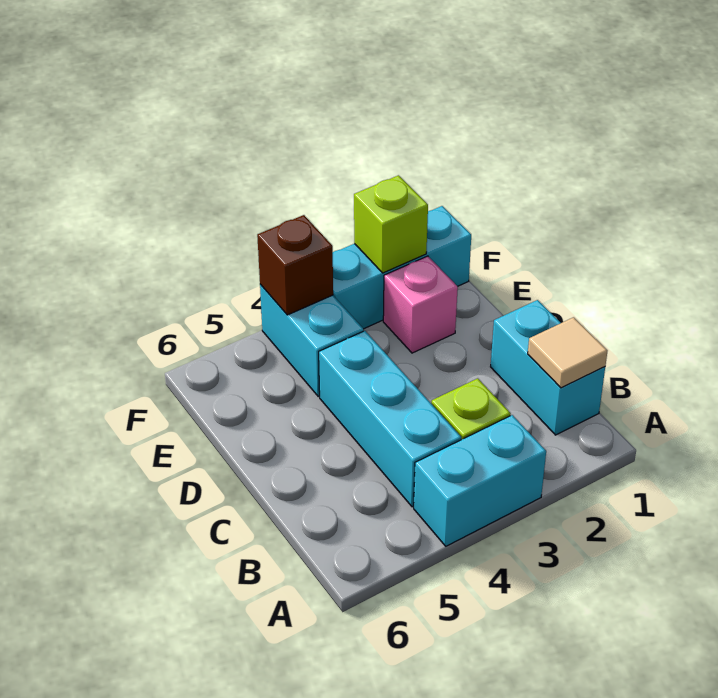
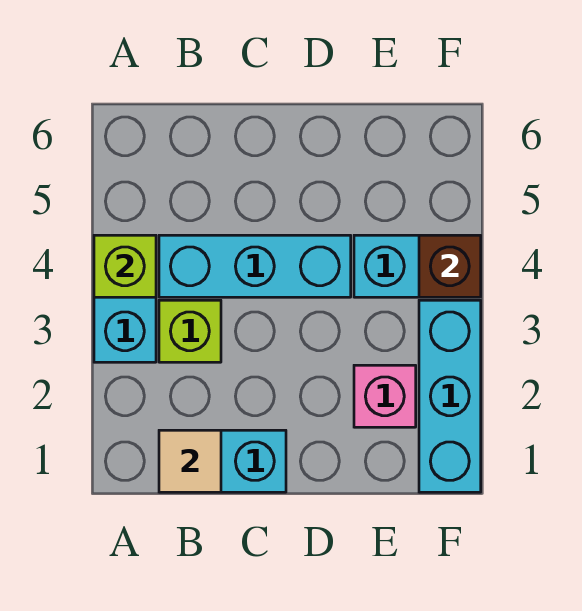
lime brick F2 level 2 -> lime brick A4 level 2

